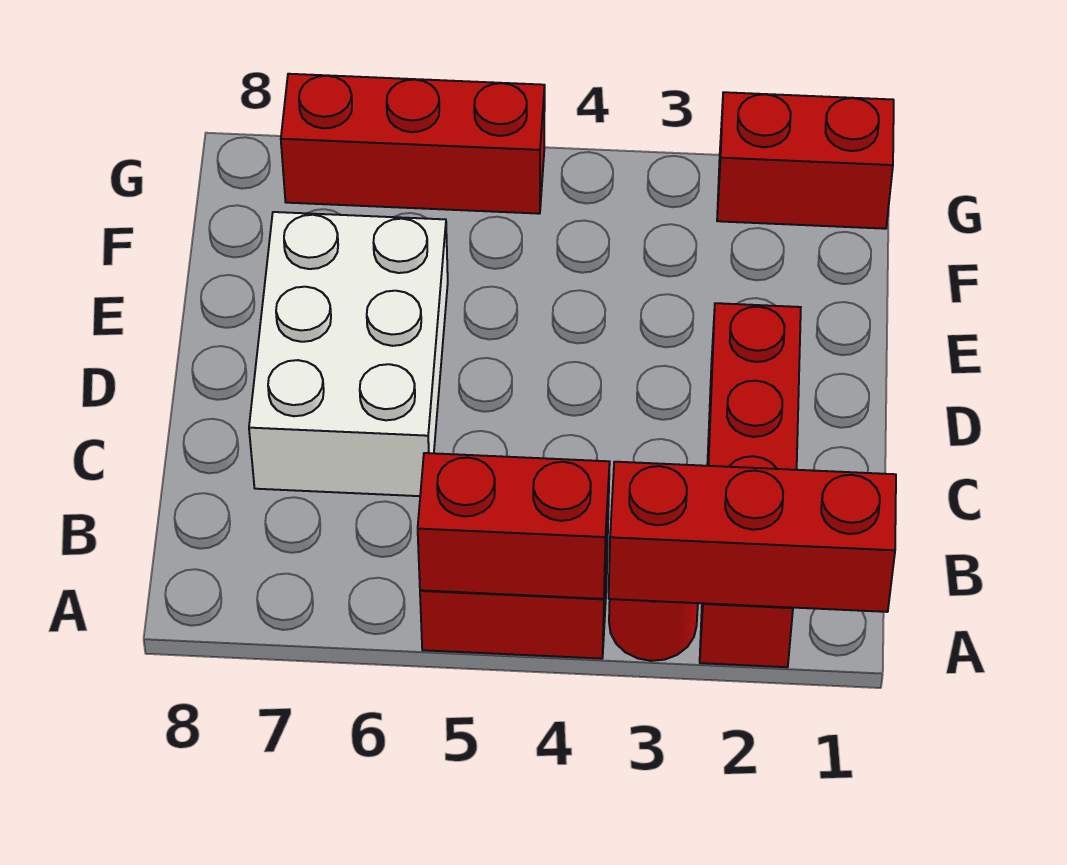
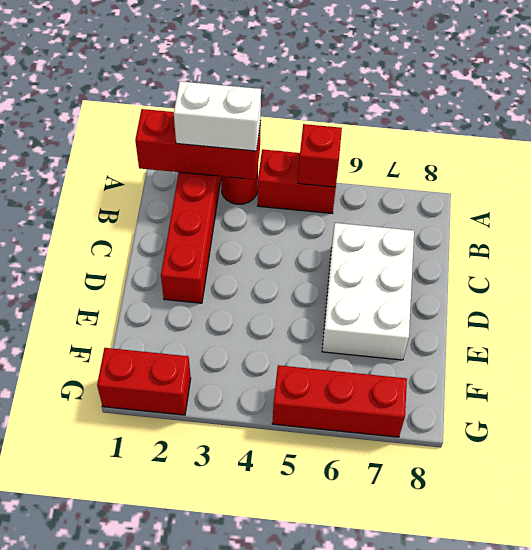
none -> white brick A2:A3 level 3
red brick A4:A5 level 2 -> red brick A5 level 2

